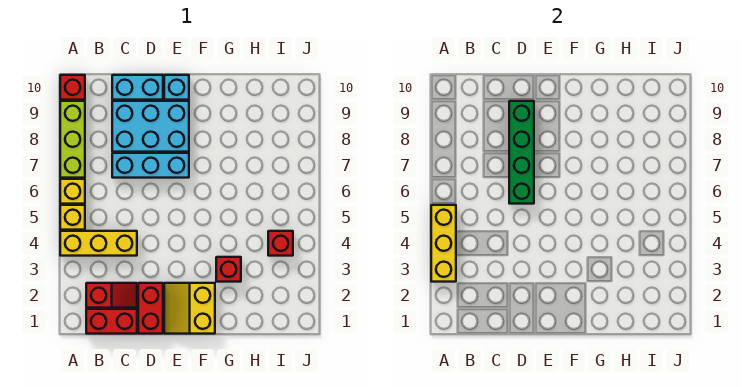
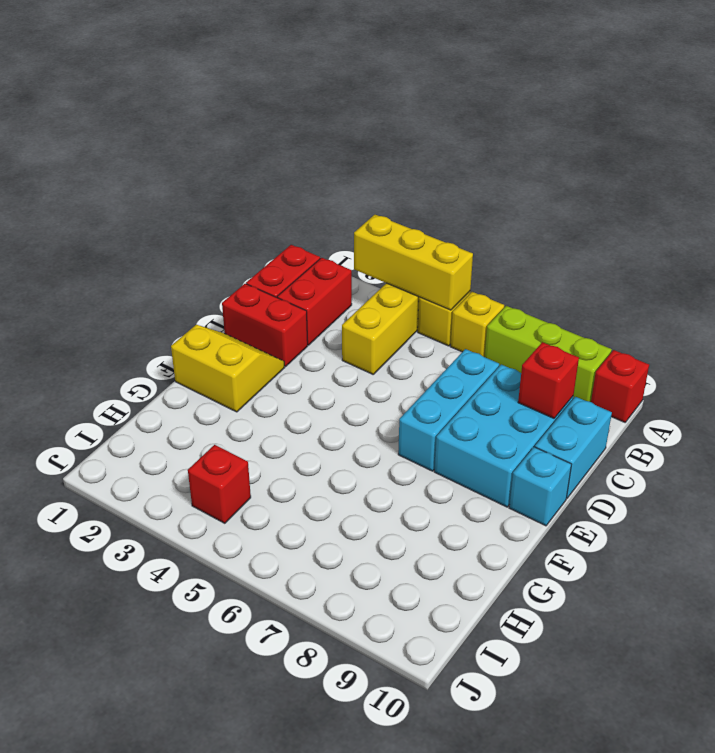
red slope B2:C2 level 1 top B -> red brick B2:C2 level 1
green brick D6:D9 level 2 -> none
red brick G3 level 1 -> red brick C9 level 2

